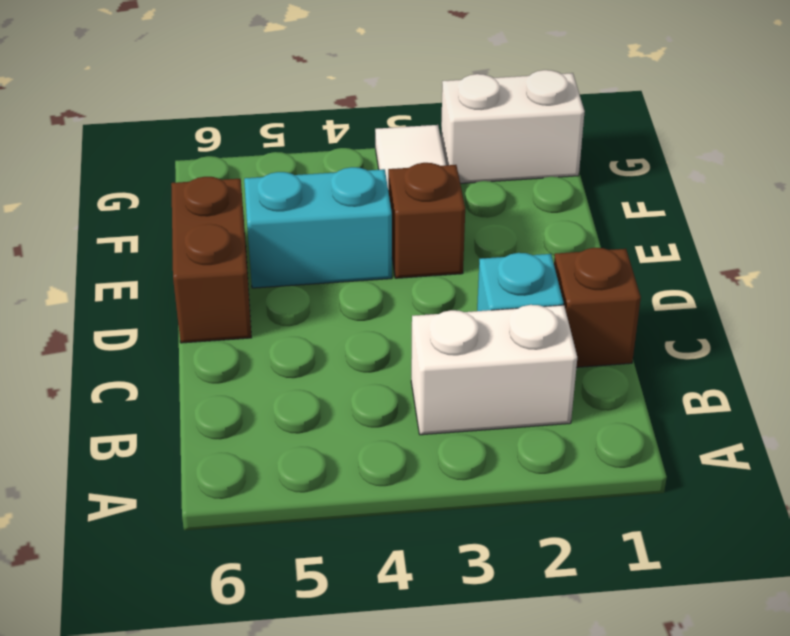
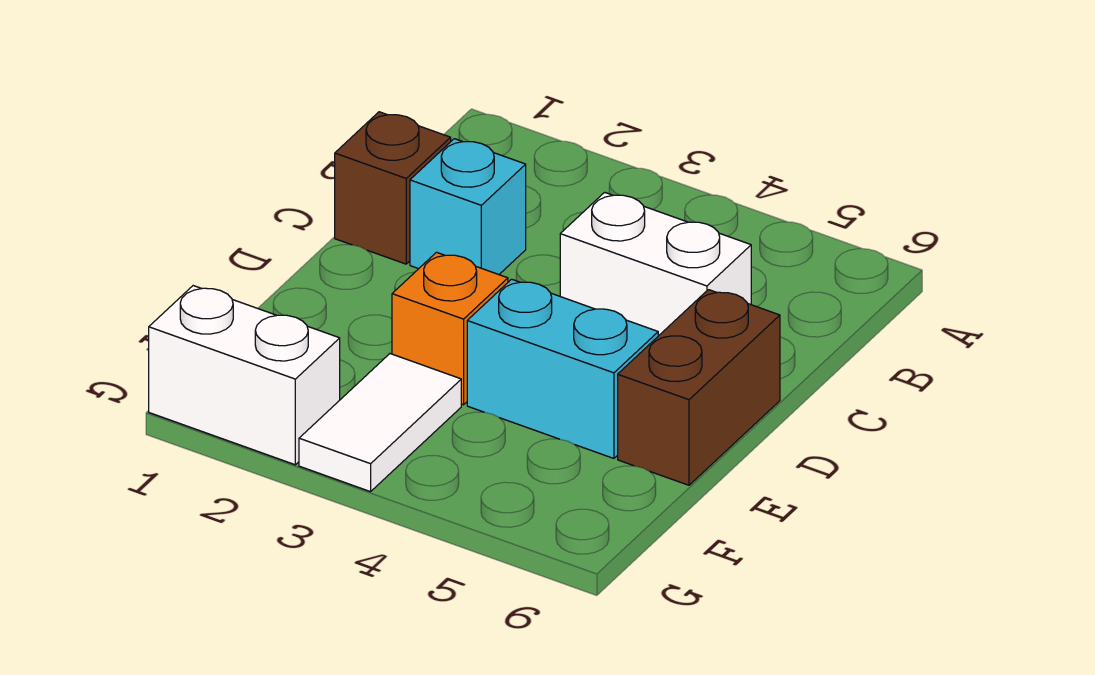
white brick B2:B3 level 1 -> white brick C4:C5 level 1
brown brick E3 level 1 -> orange brick E3 level 1

